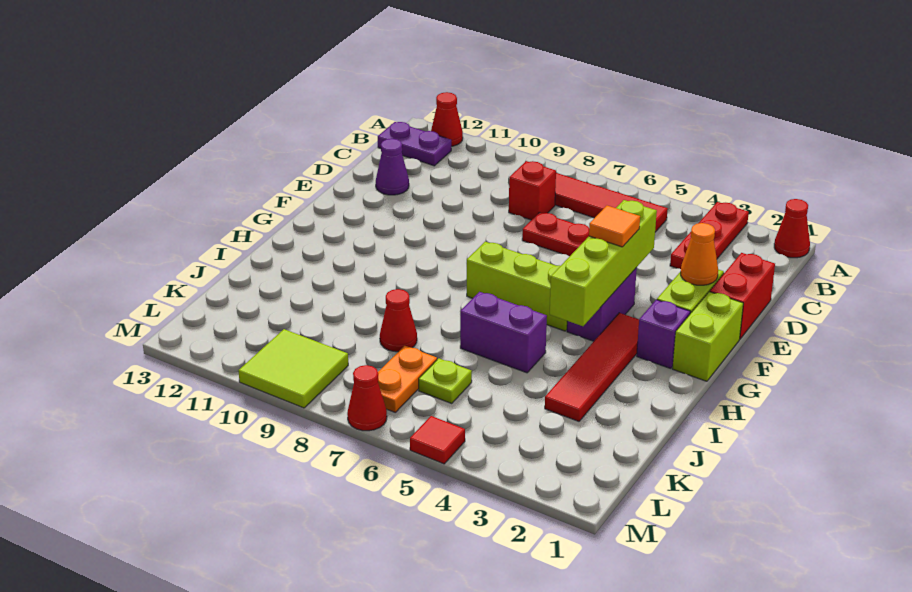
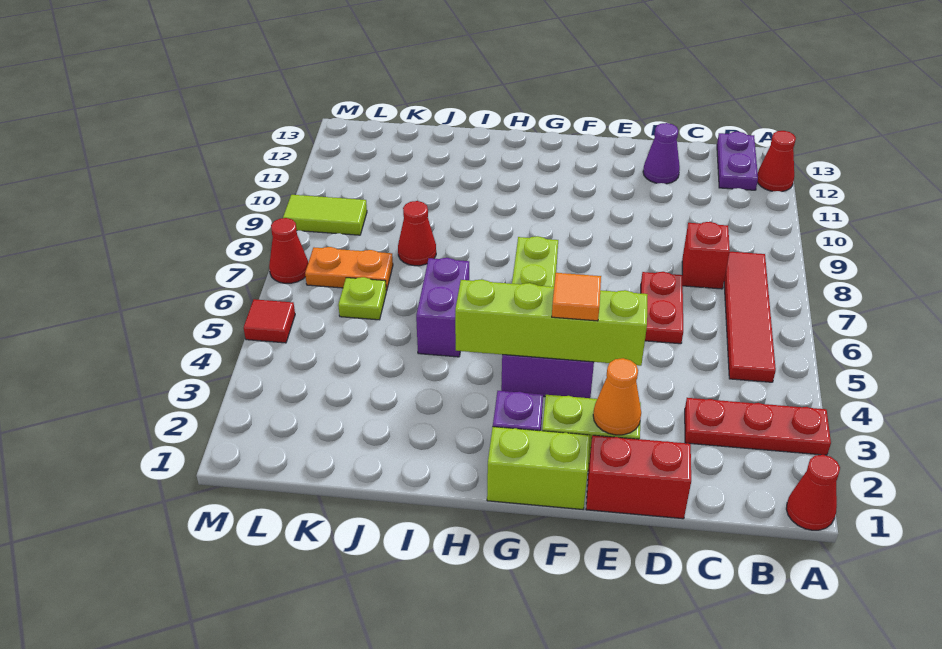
red tile G3:J3 level 1 -> none
lime tile L9:M10 level 1 -> lime tile L9:M9 level 1

